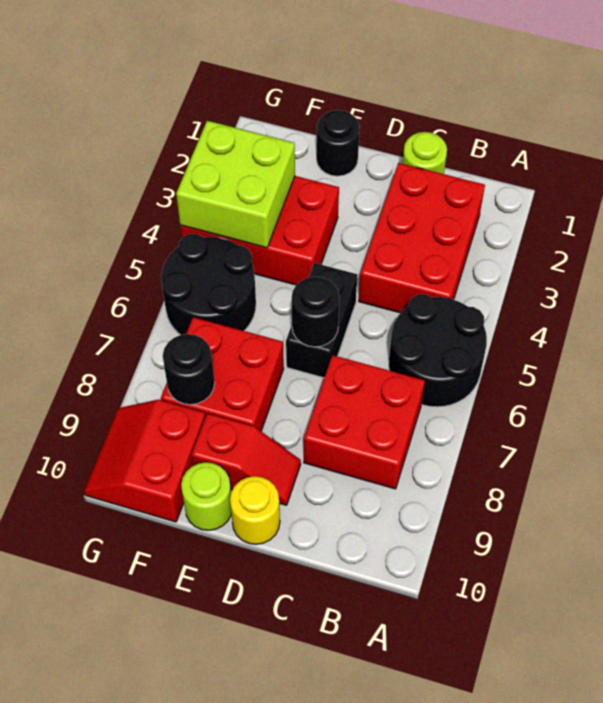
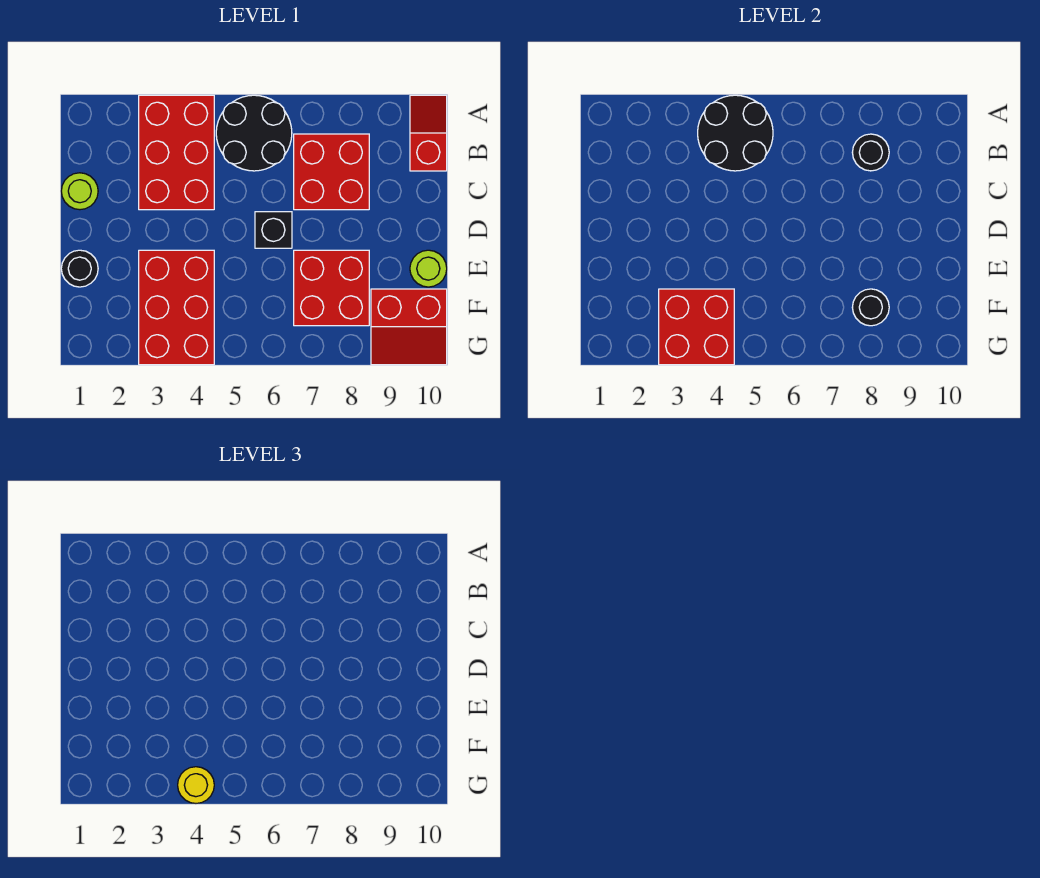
red brick B2:C4 level 1 -> red brick A3:C4 level 1
black brick D5:D6 level 1 -> black brick D6 level 1
black round brick D6 level 2 -> black round brick B8 level 2
red slope D9:E9 level 1 top E -> red slope A10:B10 level 1 top B
yellow round brick D10 level 1 -> yellow round brick G4 level 3
lime brick F3:G4 level 2 -> red brick F3:G4 level 2
black round brick F5:G6 level 1 -> black round brick A4:B5 level 2

